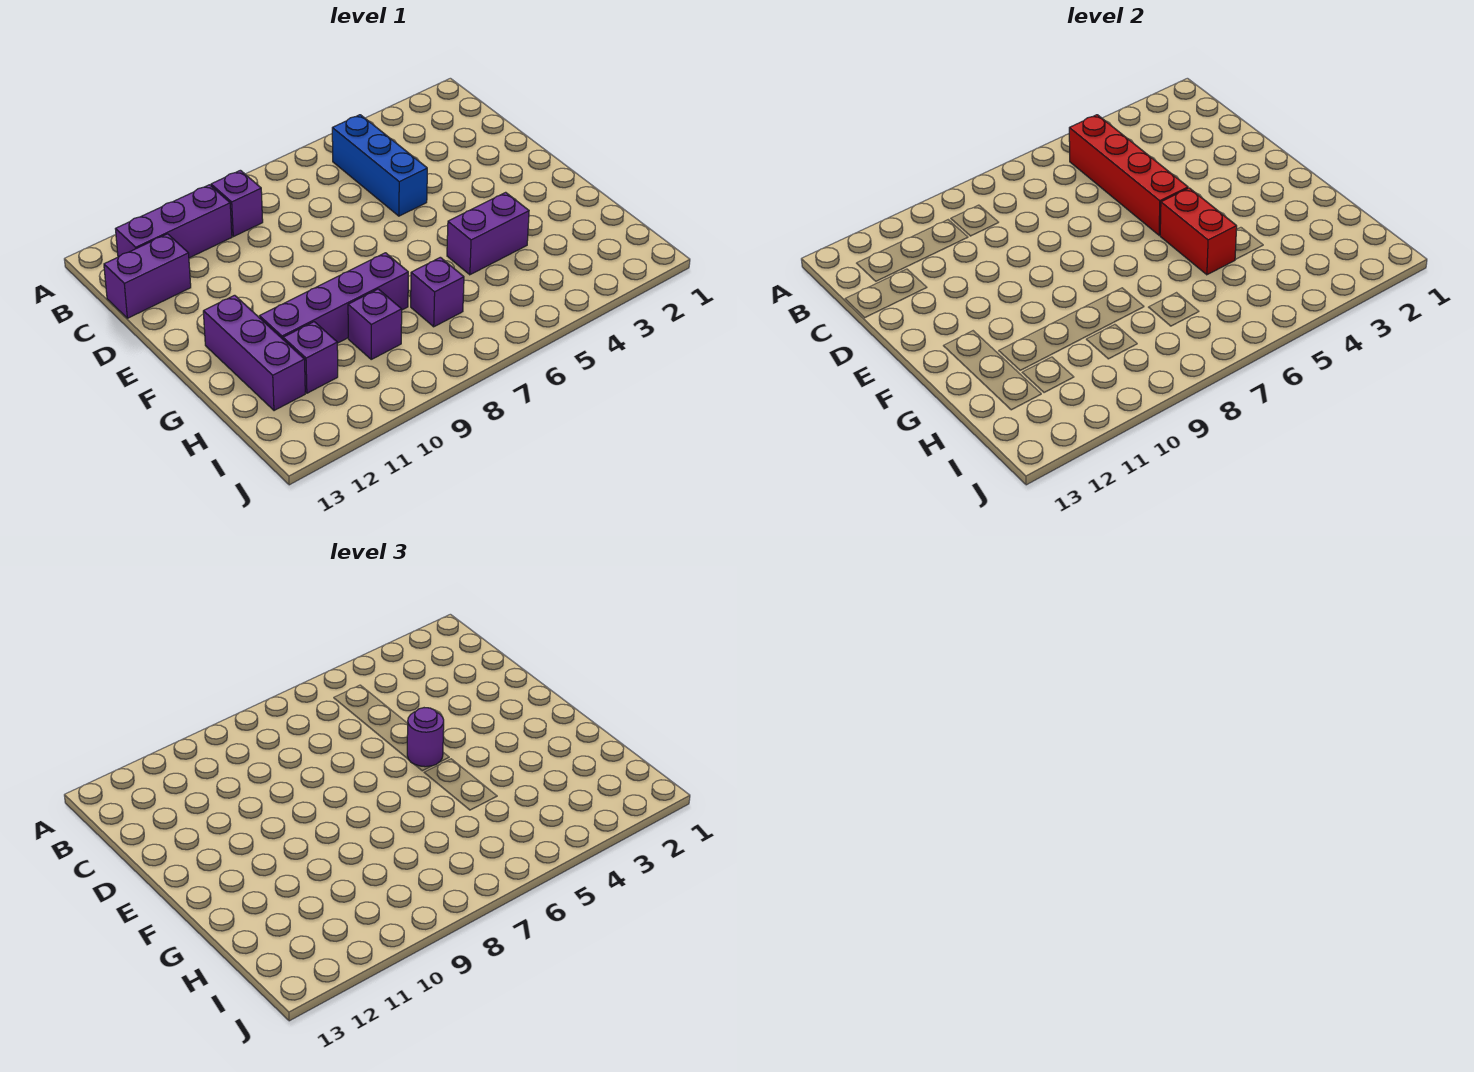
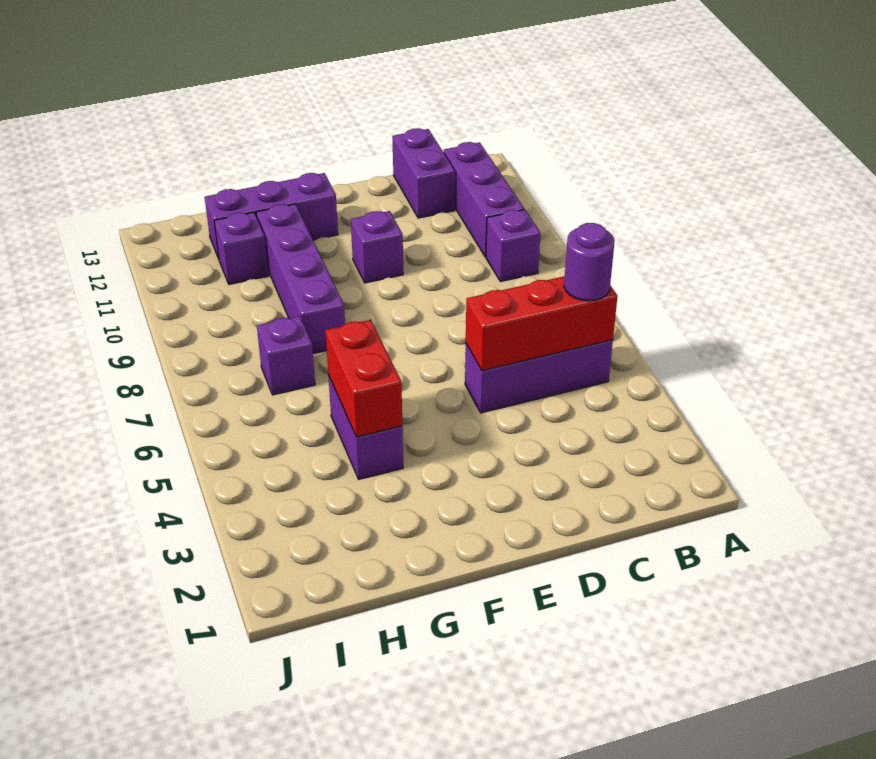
blue brick B5:D5 level 1 -> purple brick B5:D5 level 1
red brick B5:E5 level 2 -> red brick B5:D5 level 2
purple round brick E5 level 3 -> purple round brick B5 level 3
red brick F5:G5 level 2 -> red brick G4:G5 level 2
purple brick H9 level 1 -> purple brick E10 level 1

